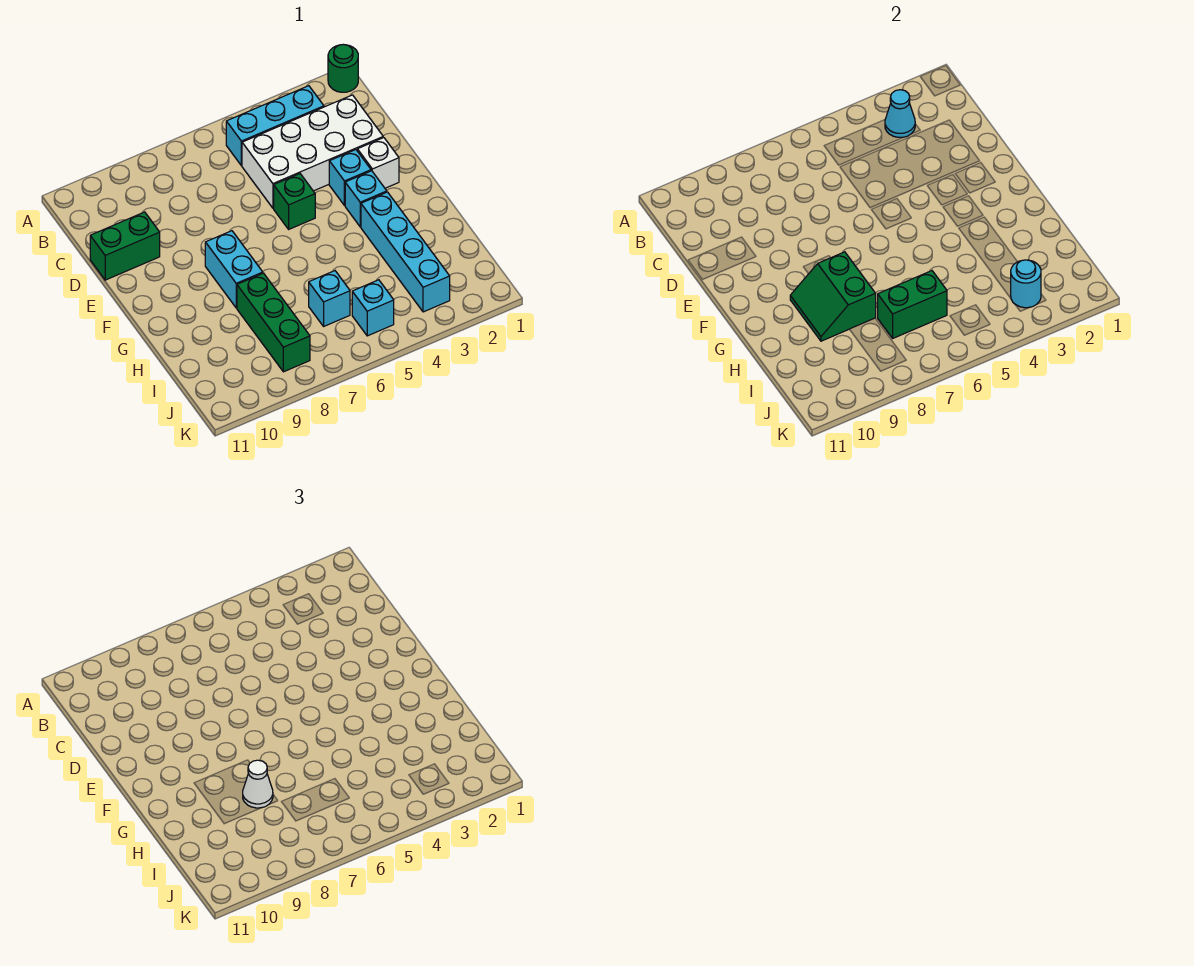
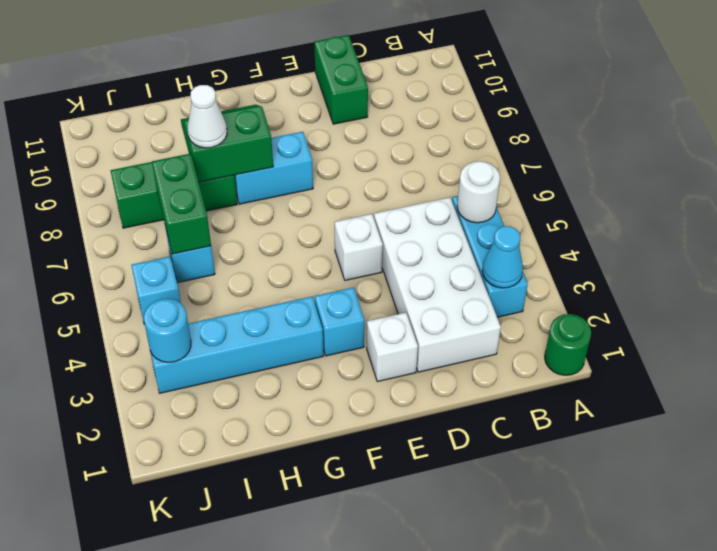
none -> white round brick B5 level 2
cyan brick E3 level 1 -> none
green brick E5 level 1 -> white brick E5 level 1

